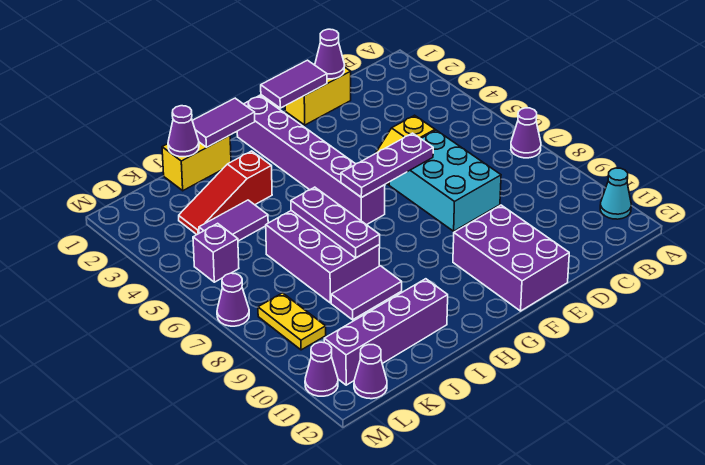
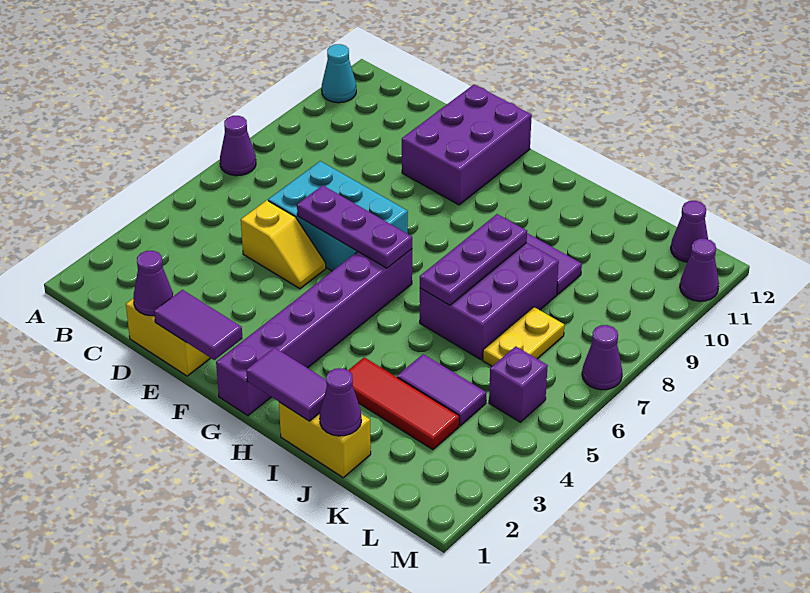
cyan brick D6:E8 level 1 -> cyan brick D6:F7 level 1
red slope I3:K3 level 1 top I -> red tile I3:K3 level 1
purple brick I11:L11 level 1 -> none
yellow plate L8:L9 level 1 -> yellow plate K6:K7 level 1

